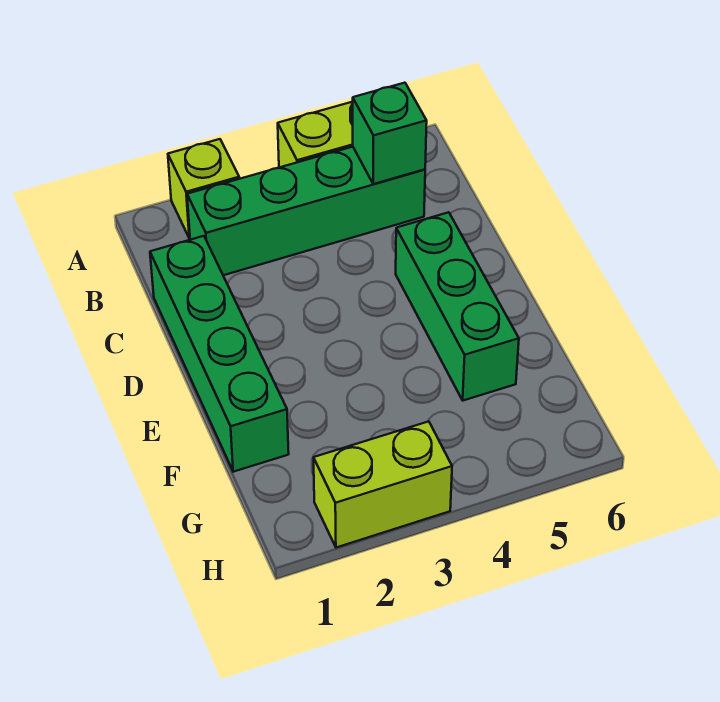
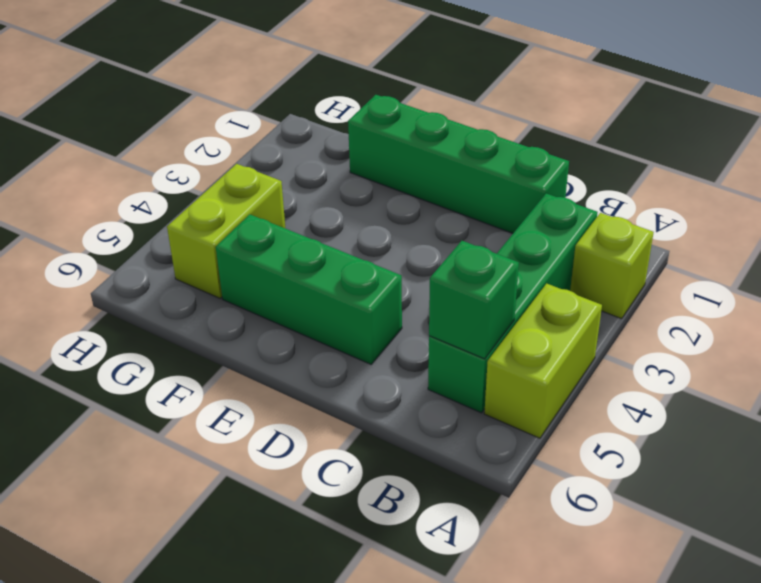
lime brick H2:H3 level 1 -> lime brick G4:G5 level 1

